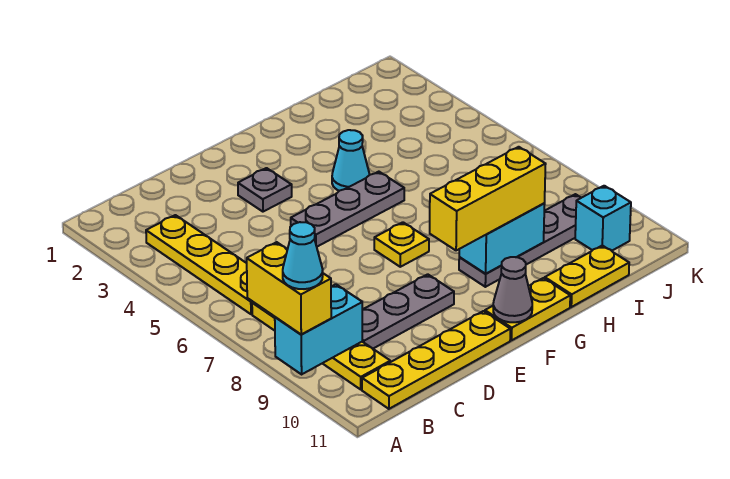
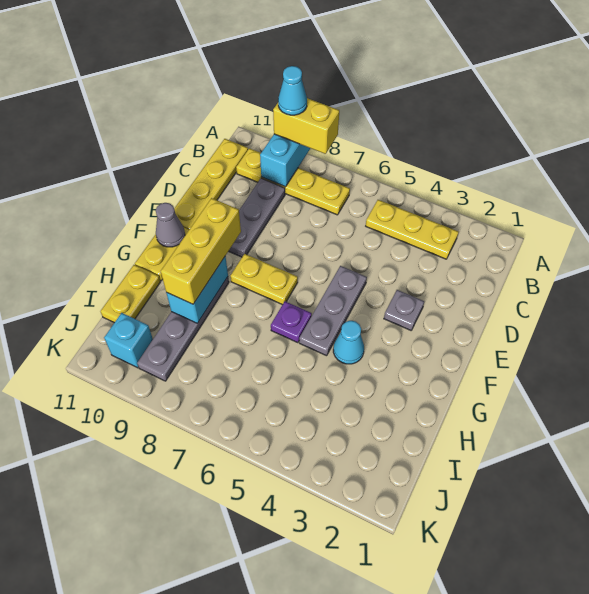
yellow plate B3:B6 level 1 -> yellow plate B3:B5 level 1
yellow plate F7 level 1 -> yellow plate F7:F8 level 1
none -> purple plate G6 level 1

